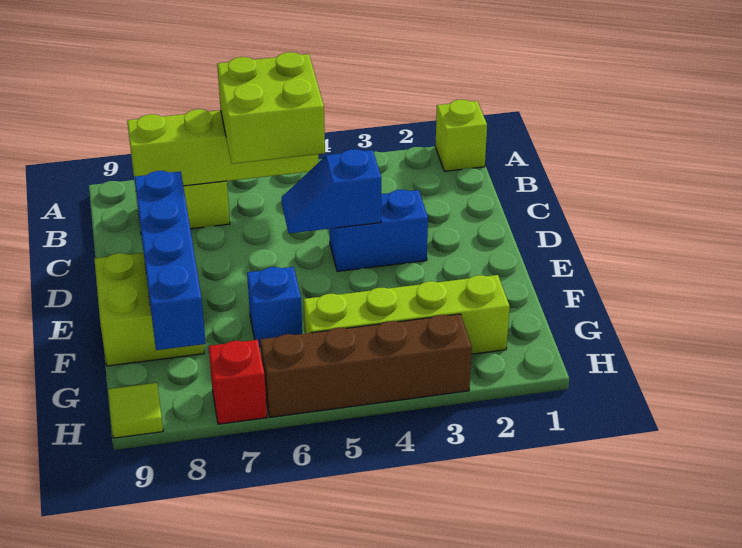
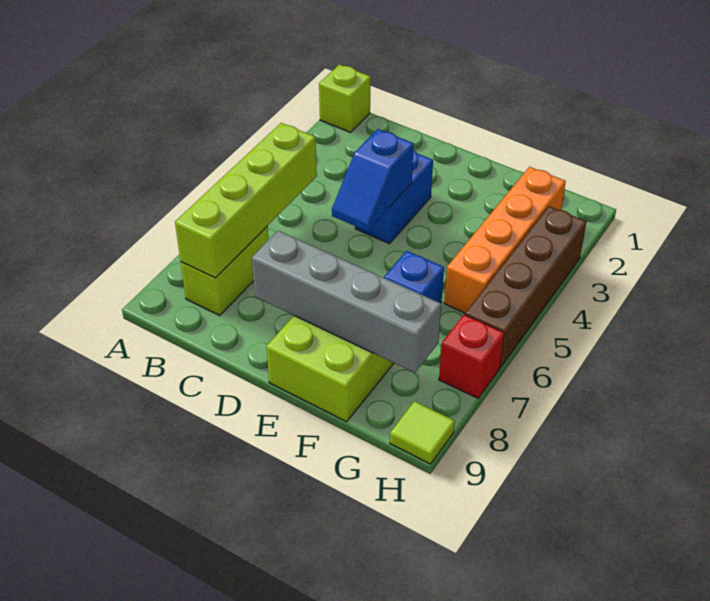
lime brick B5:C6 level 3 -> none
blue brick D8:G8 level 2 -> grey brick D8:G8 level 2
lime brick G2:G5 level 1 -> orange brick G2:G5 level 1

